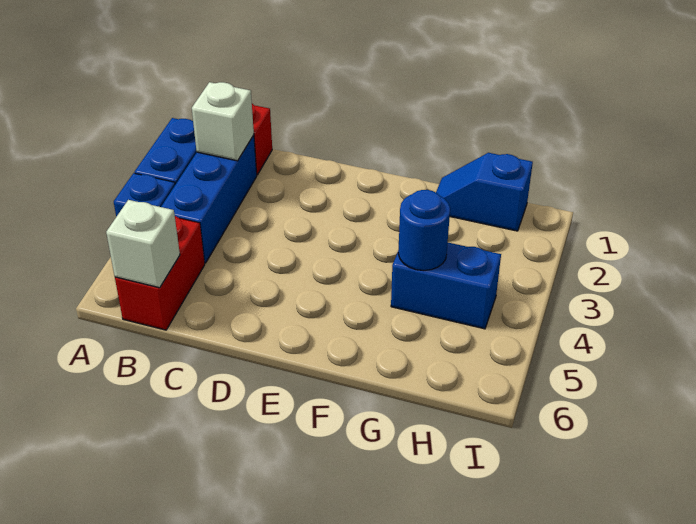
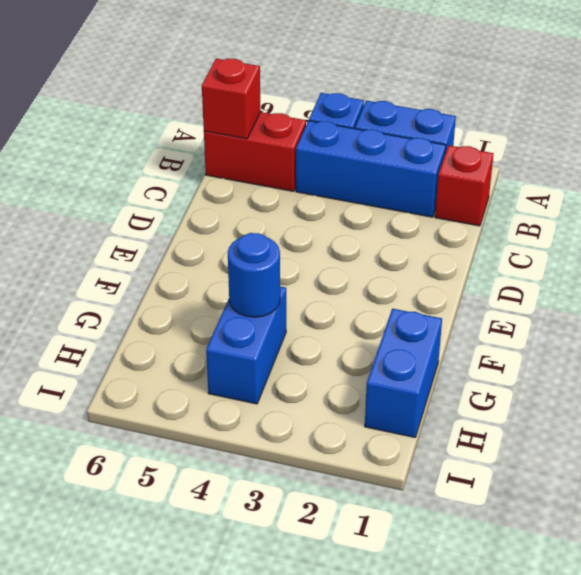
white brick B2 level 2 -> none
white brick B6 level 2 -> red brick B6 level 2
blue slope G1:H1 level 1 top H -> blue brick G1:H1 level 1

